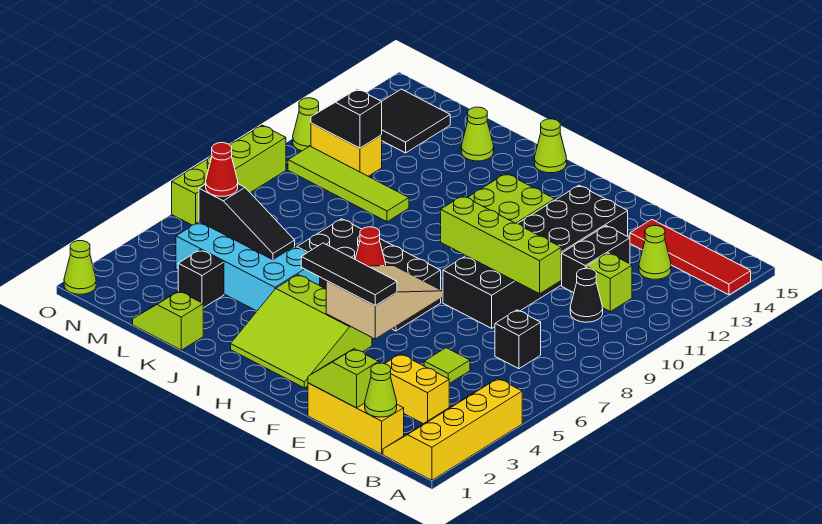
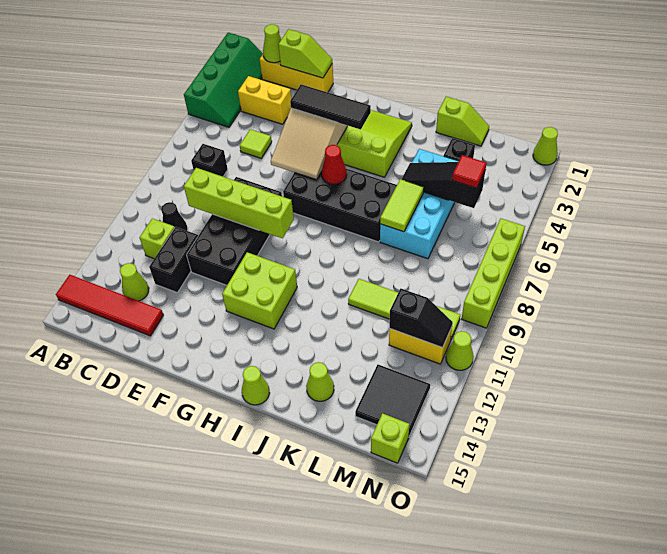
yellow slope A1:B4 level 1 top A -> green slope A1:B4 level 1 top A
black brick E8:F13 level 1 -> black brick E8:F11 level 1
cyan brick J4:M5 level 1 -> cyan brick K4:L7 level 1
none -> lime tile K6:K7 level 2
red cone M5 level 3 -> red tile M5 level 3
none -> lime brick N15 level 1

